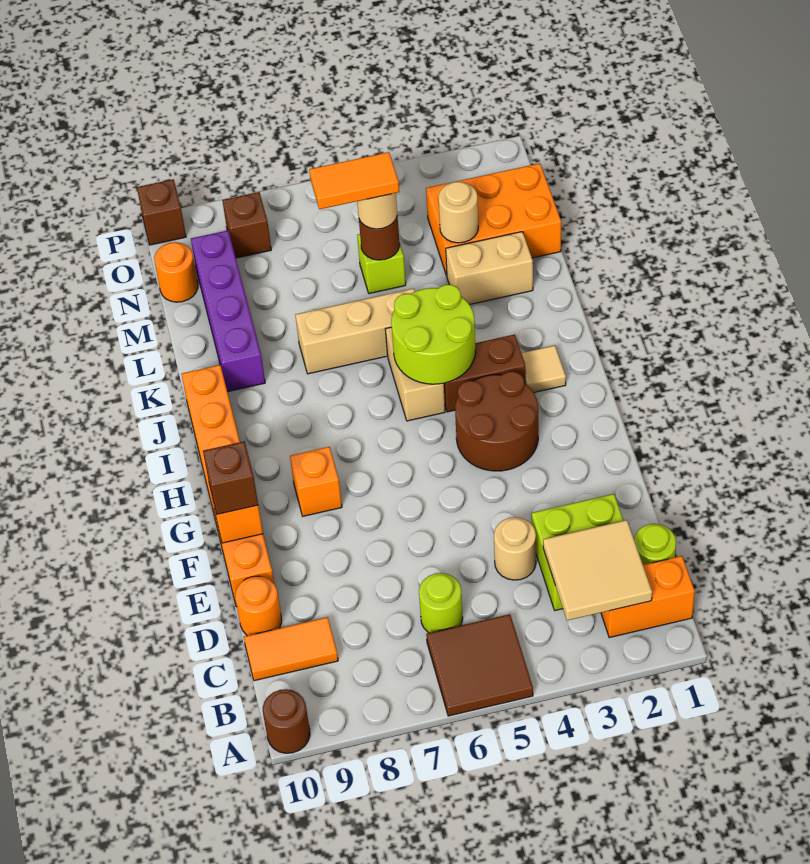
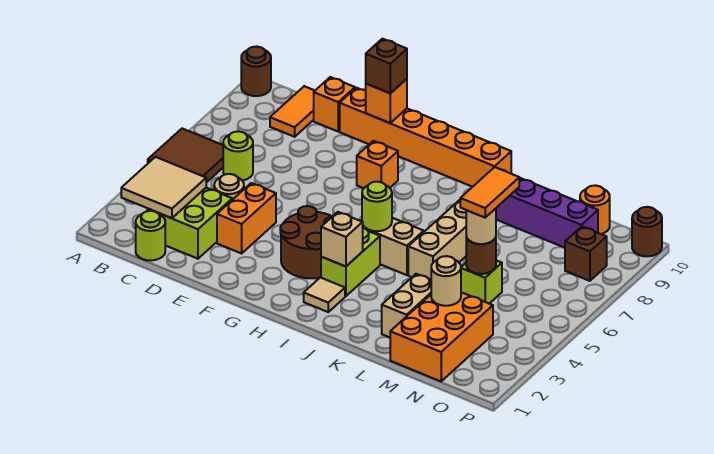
orange brick B1:B2 level 1 -> orange brick E3:E4 level 1
orange round brick D10 level 1 -> orange brick D10 level 1
brown brick I3:I4 level 1 -> lime brick I3:I4 level 1
none -> tan brick I3 level 2
lime round brick I4:J5 level 2 -> lime round brick I5 level 2
brown brick P10 level 1 -> brown round brick P10 level 1

